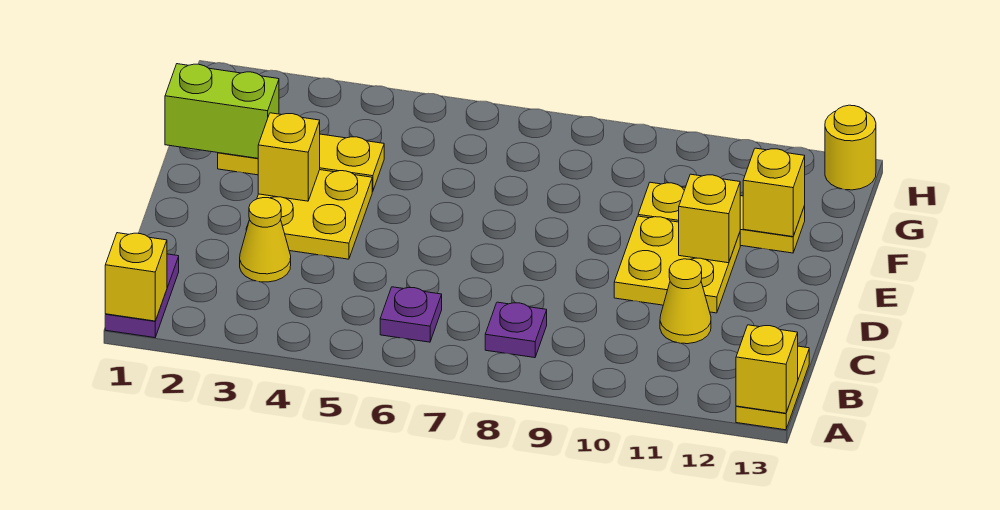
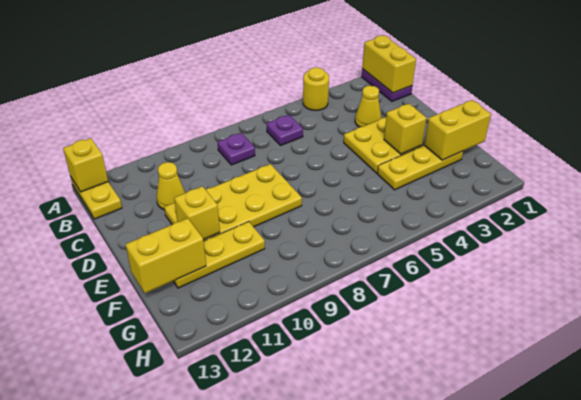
yellow brick A1 level 2 -> yellow brick A1:B1 level 2
yellow plate D10:E11 level 1 -> yellow plate D8:E11 level 1
lime brick F1:F2 level 2 -> yellow brick F1:F2 level 2
yellow brick F12 level 2 -> yellow brick F12:F13 level 2
yellow round brick H13 level 1 -> yellow round brick A4 level 1

